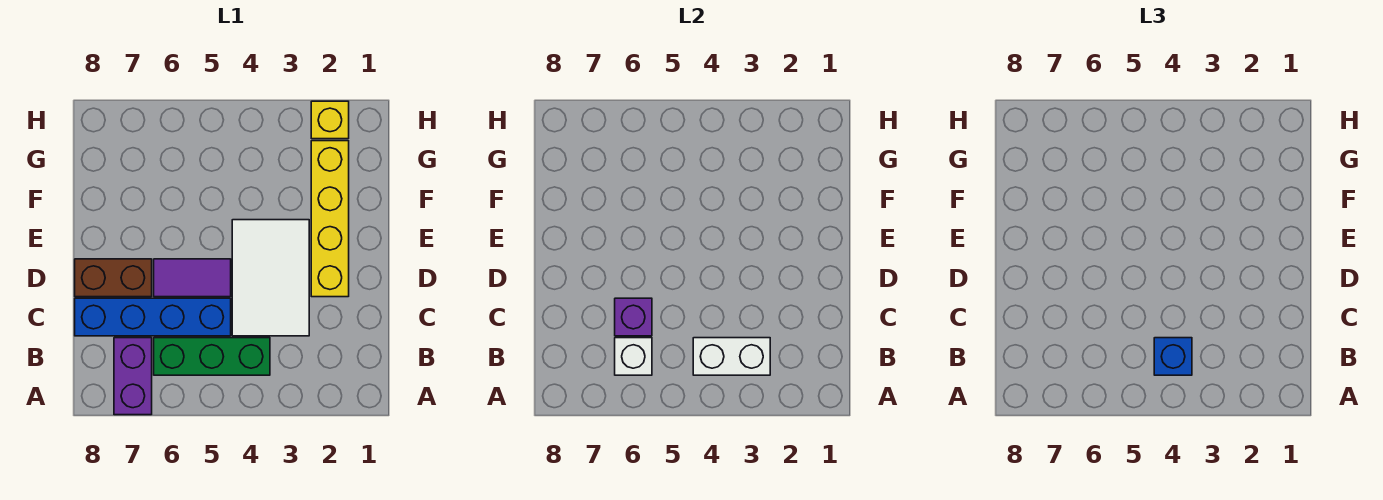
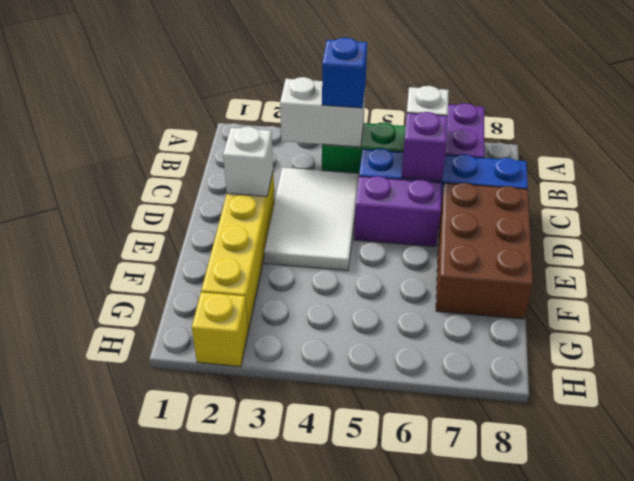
none -> white brick D2 level 2
purple tile D5:D6 level 1 -> purple brick D5:D6 level 1
brown brick D7:D8 level 1 -> brown brick D7:F8 level 1

